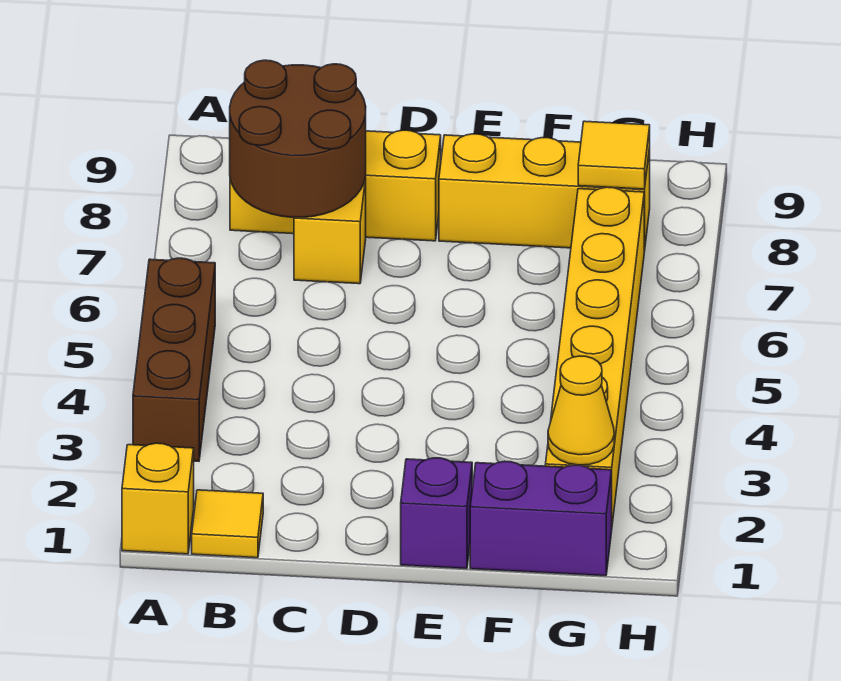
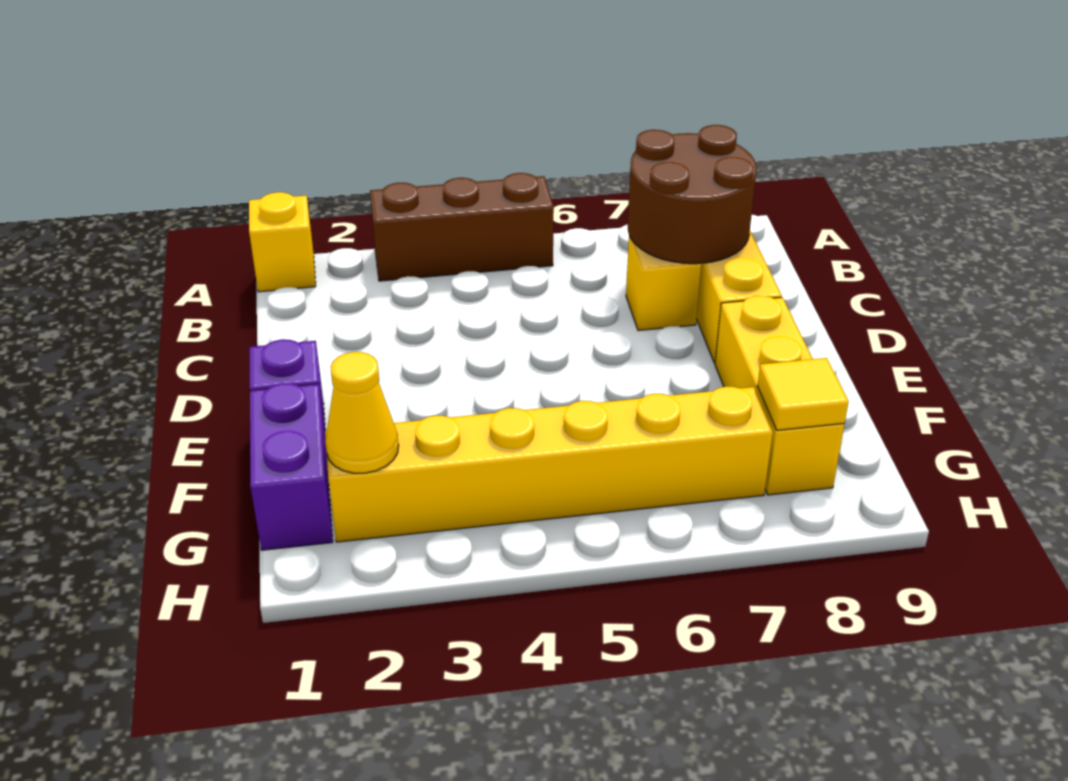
yellow tile B1 level 1 -> none

